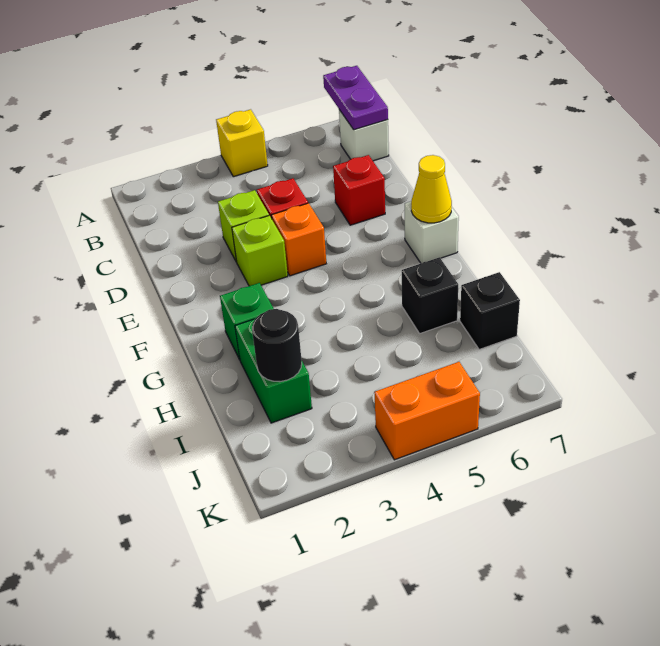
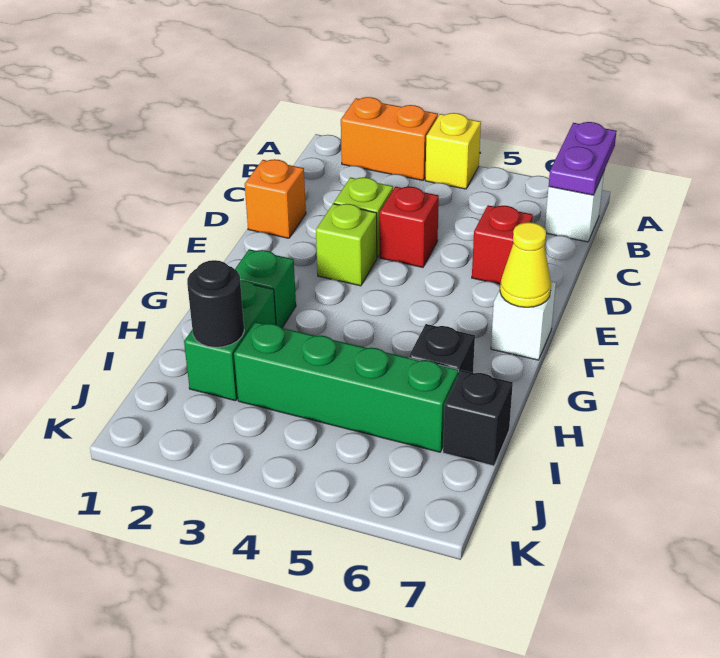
orange brick E4 level 1 -> orange brick D1 level 1
none -> green brick I3:I6 level 1
orange brick K4:K5 level 1 -> orange brick A2:A3 level 1

